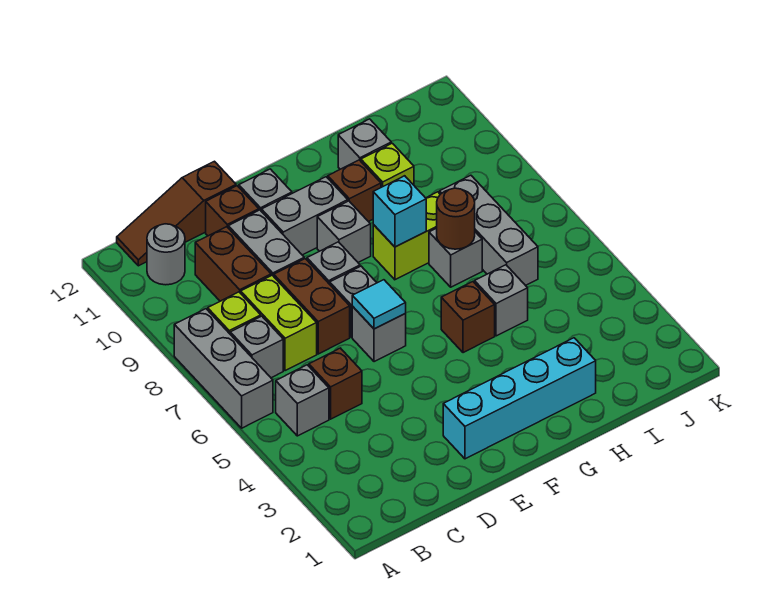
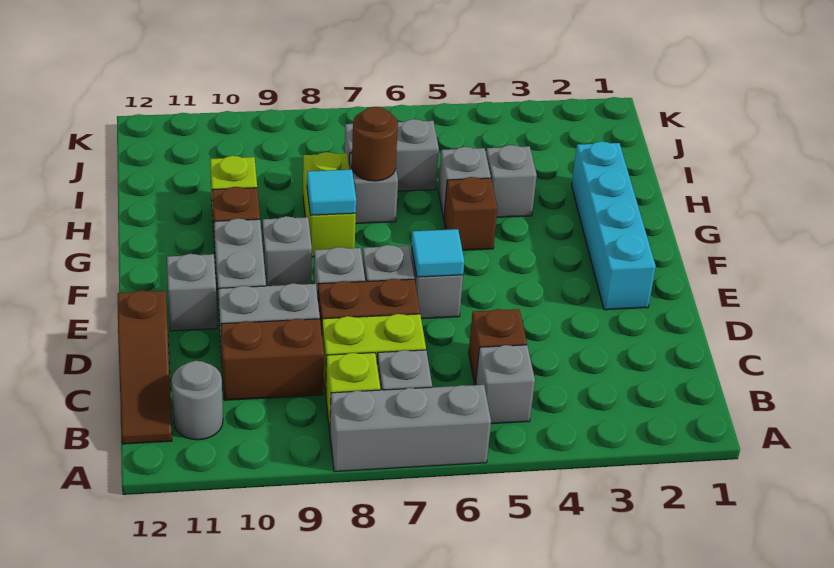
brown brick D11 level 1 -> none
cyan brick G8 level 2 -> cyan tile G8 level 2
grey brick H11 level 1 -> grey brick H4 level 1
grey brick I6:I8 level 1 -> grey brick I6:I7 level 1

